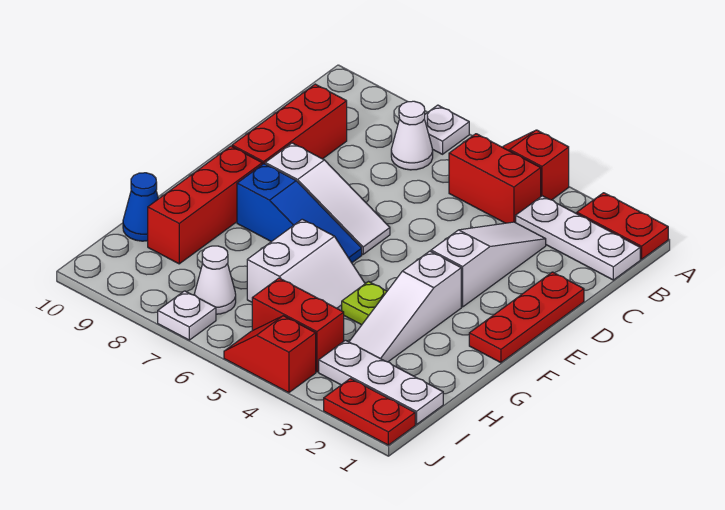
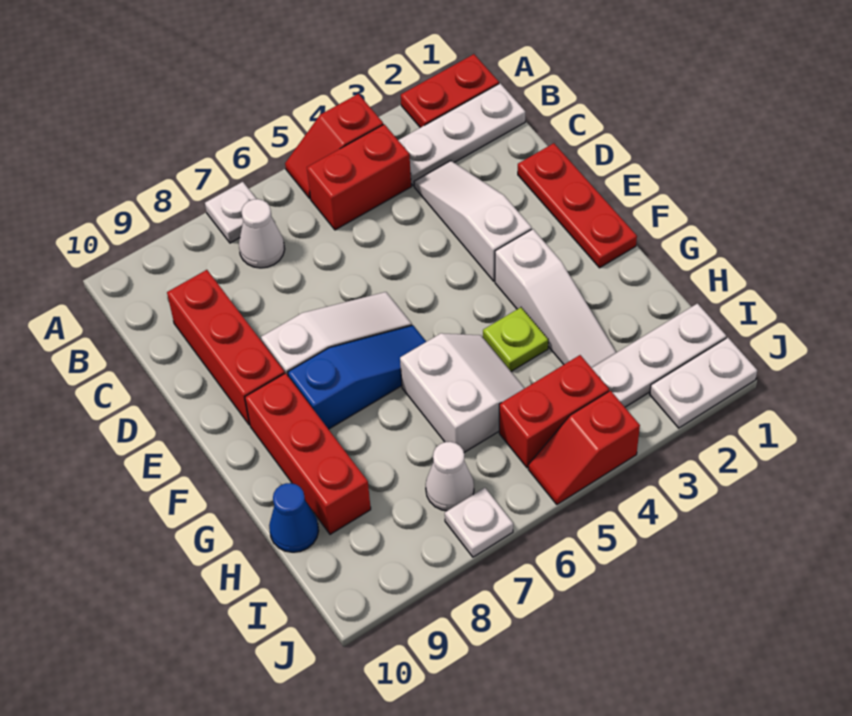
red plate J1:J2 level 1 -> white plate J1:J2 level 1

